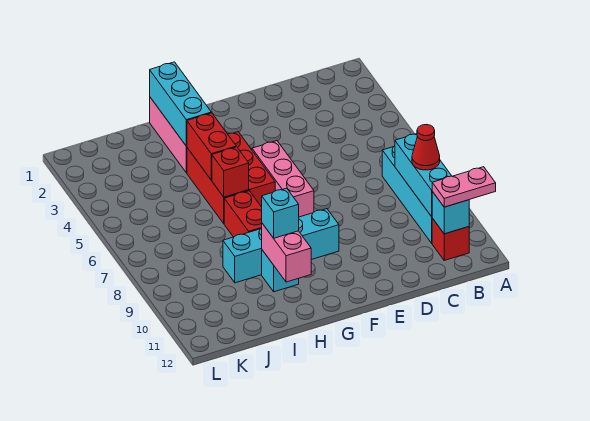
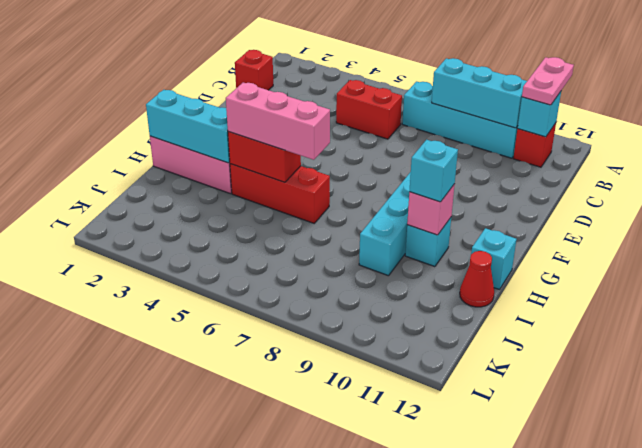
red cone B9 level 3 -> red cone I12 level 1
pink brick F5:F7 level 1 -> pink brick H4:H6 level 3
red brick G4:H6 level 1 -> red brick H4:H6 level 1
red brick H6 level 2 -> red brick C1 level 1
red brick H7:H8 level 1 -> red brick C5:C6 level 1
pink brick H10:H11 level 2 -> pink brick H10 level 2
none -> cyan brick H12 level 1

